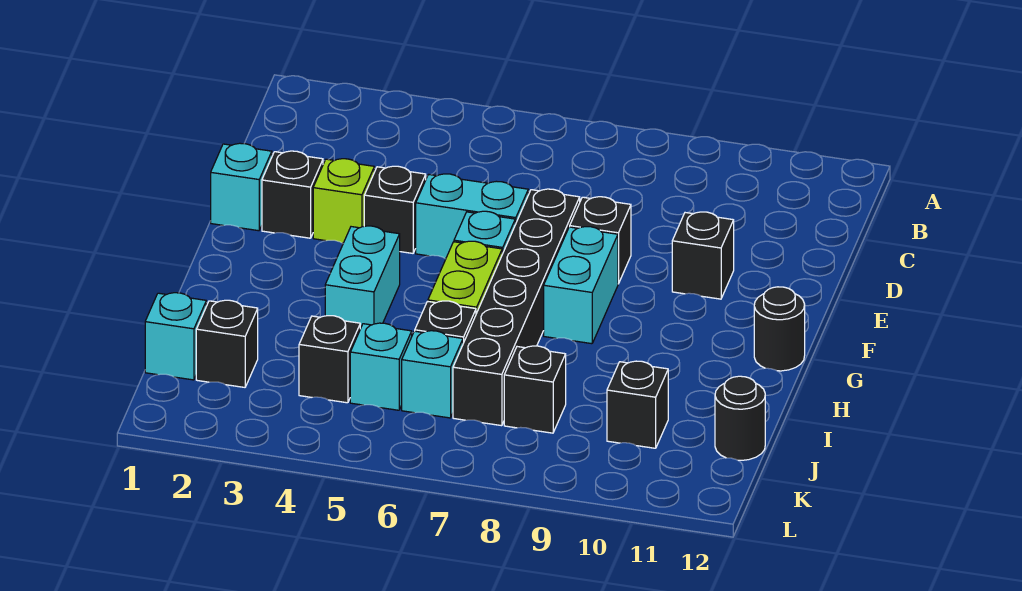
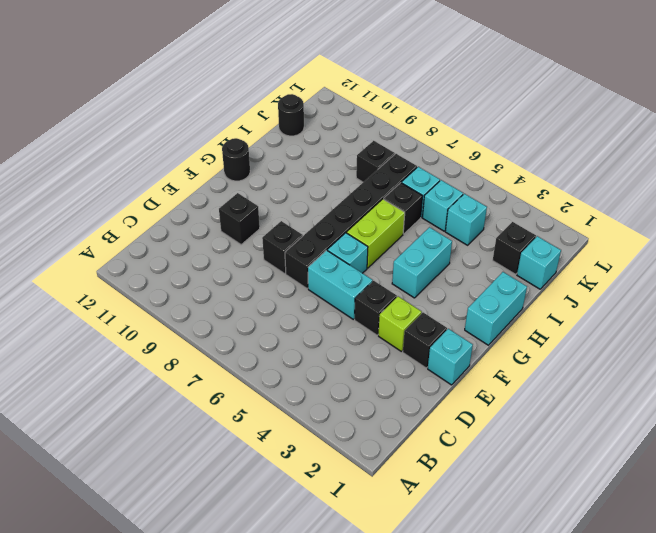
cyan brick F8:G8 level 1 -> cyan brick G1:H1 level 1
black brick J4 level 1 -> cyan brick J4 level 1
black brick J10 level 1 -> none

